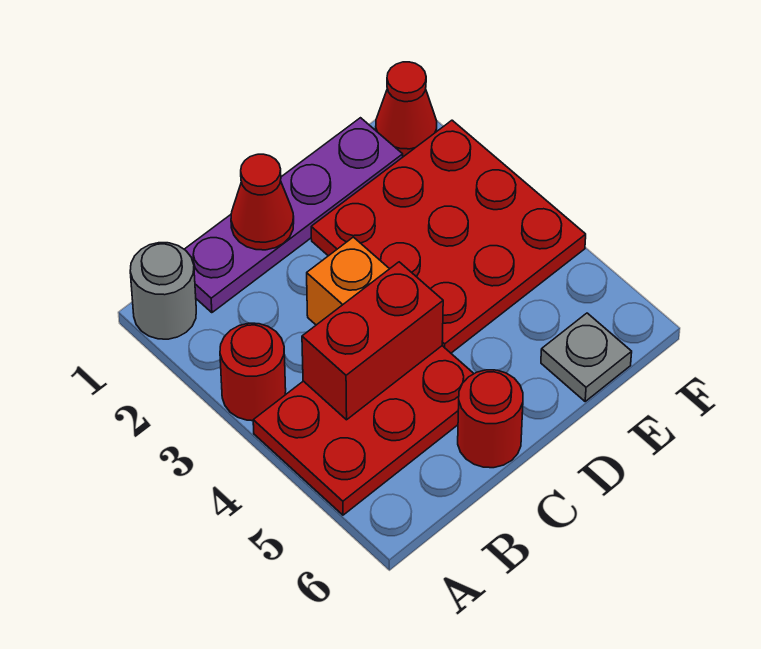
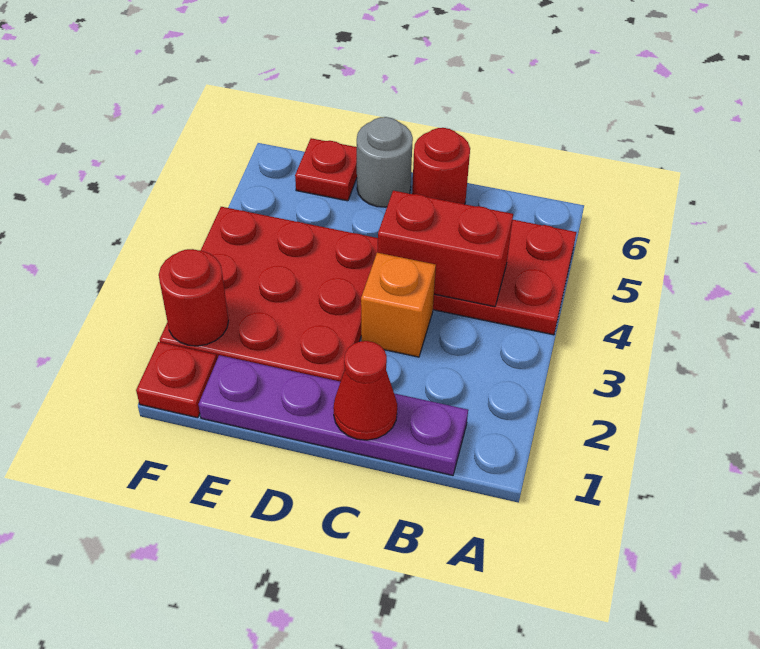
grey round brick A1 level 1 -> grey round brick D6 level 1
red round brick A3 level 1 -> red round brick F2 level 2
grey plate E6 level 1 -> red plate E6 level 1
red cone F1 level 1 -> red plate F1 level 1

